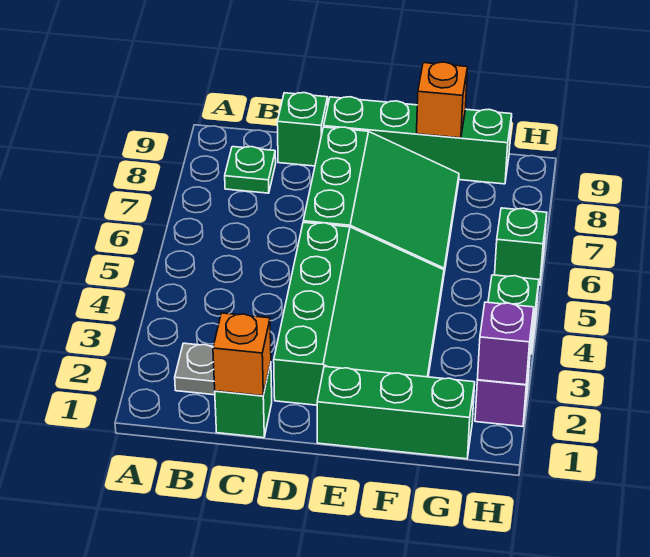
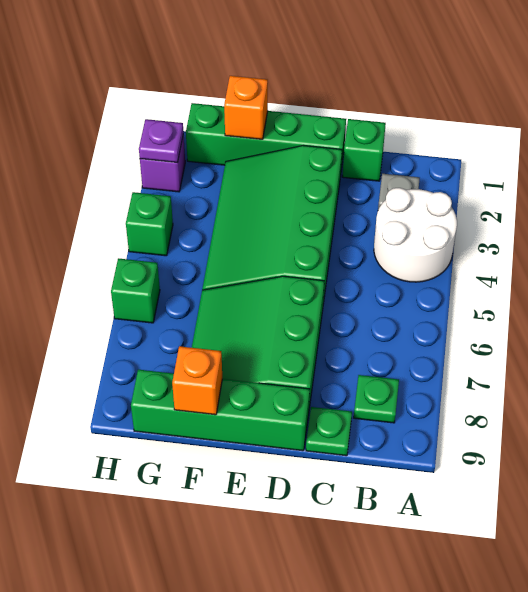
none -> white round brick A3:B4 level 1
orange brick C1 level 2 -> orange brick F1 level 2
green brick C9 level 1 -> green plate C9 level 1
green brick E1:G1 level 1 -> green brick D1:G1 level 1
purple brick H2 level 2 -> purple plate H2 level 2

